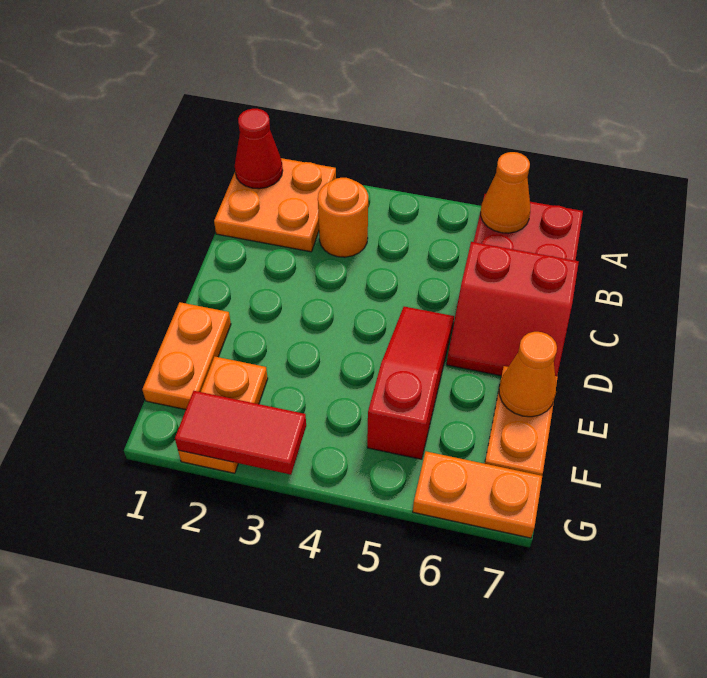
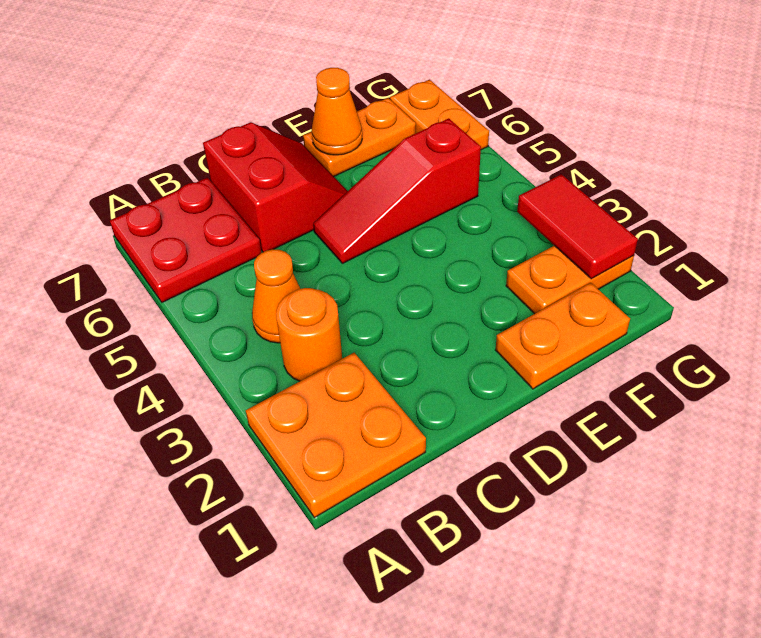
red cone A1 level 2 -> none
orange cone A6 level 2 -> orange cone B4 level 1

